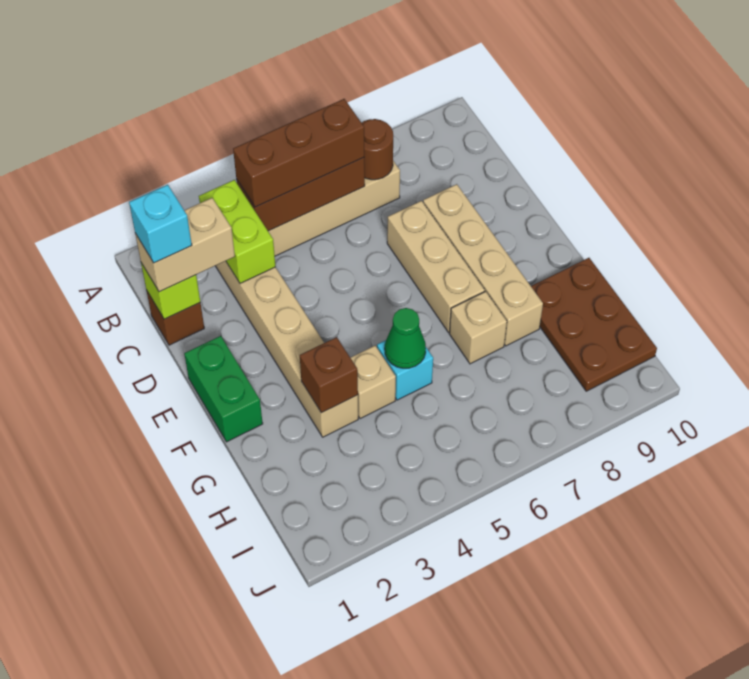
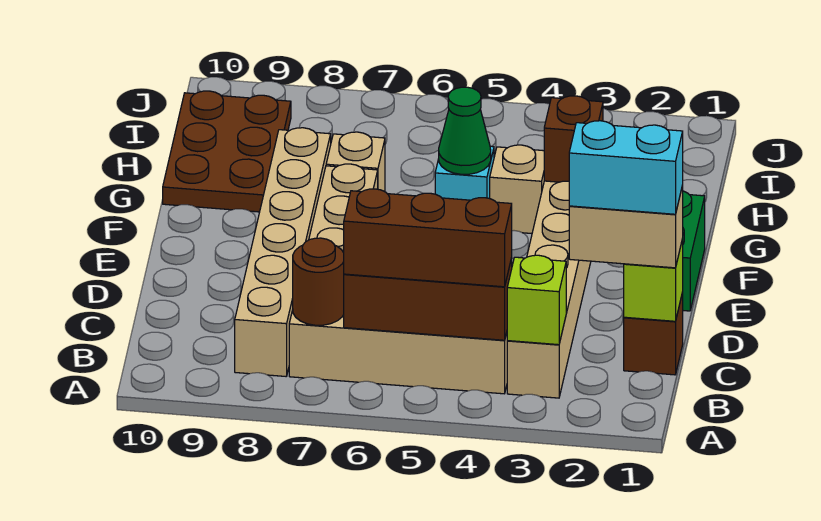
lime brick B3:C3 level 2 -> lime brick B3 level 2
cyan brick C1 level 4 -> cyan brick C1:C2 level 4
tan brick D8:G8 level 1 -> tan brick B8:G8 level 1

